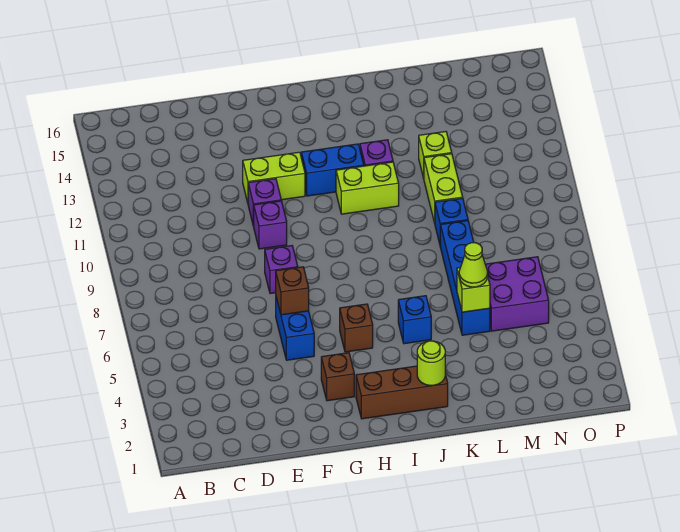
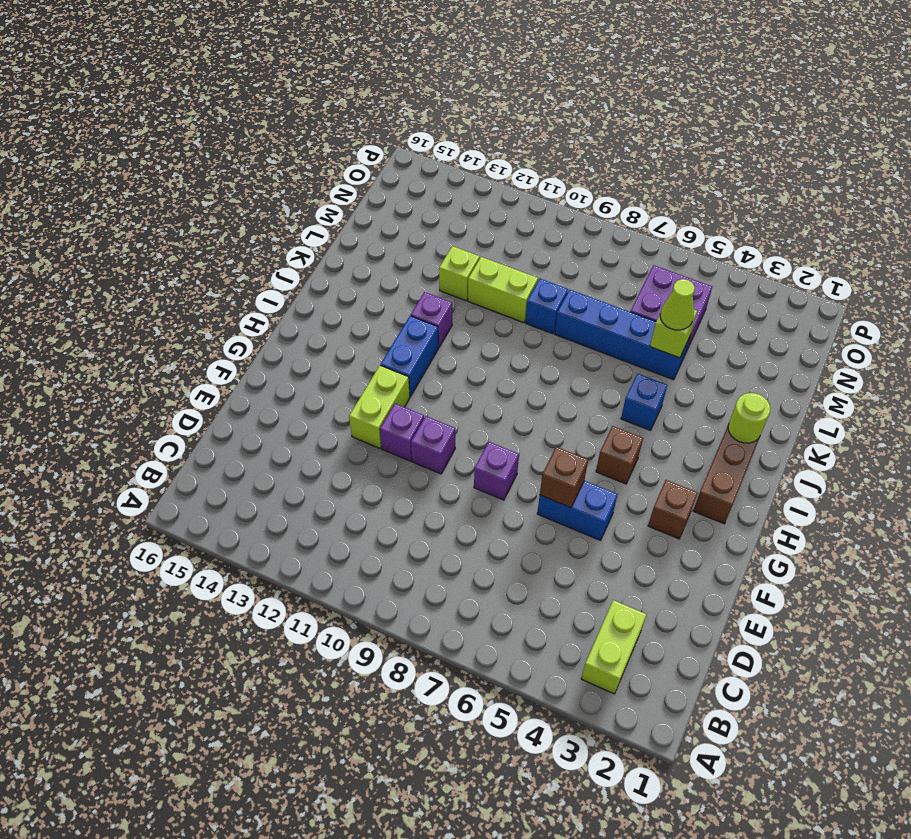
lime brick I11:J11 level 1 -> lime brick B3:C3 level 1

